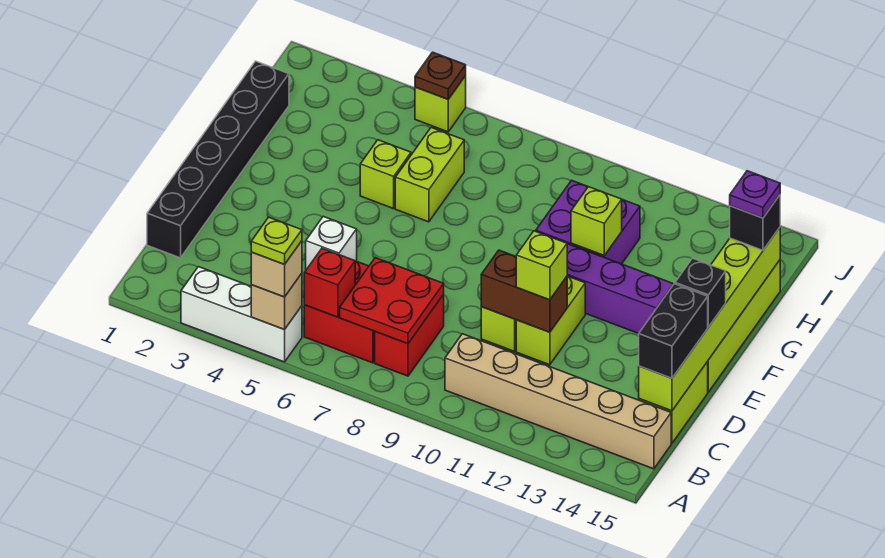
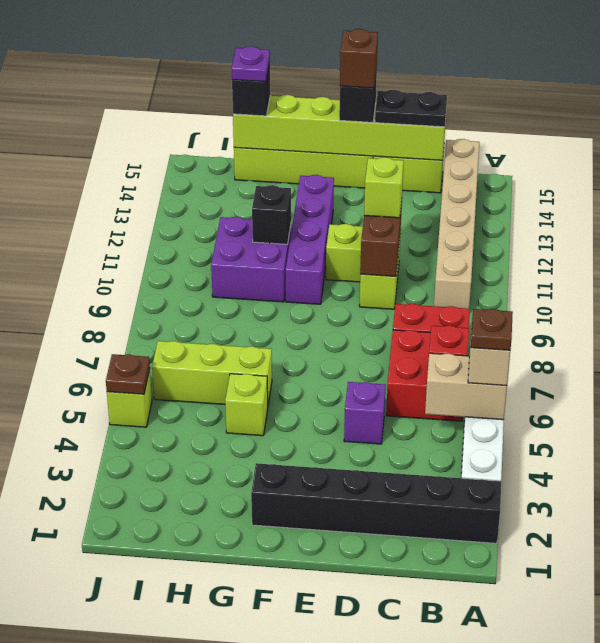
tan brick A5 level 2 -> tan brick A5:B5 level 2
lime plate A5 level 4 -> brown plate A5 level 4
red plate B7:C8 level 2 -> none
black brick C1:H1 level 1 -> black brick A2:F2 level 1
black brick C15:D15 level 3 -> black plate C15:D15 level 3
white brick D5 level 1 -> purple brick D5 level 1
none -> brown brick E15 level 4
lime brick G6:H6 level 1 -> lime brick G6:I6 level 1
lime brick G11 level 2 -> black brick G11 level 2

